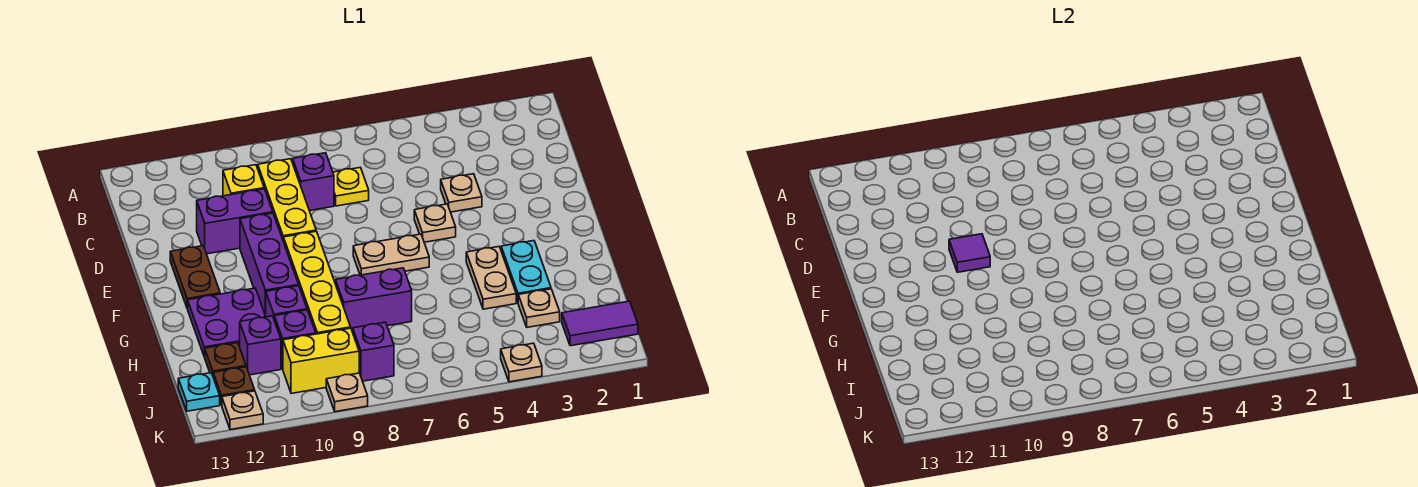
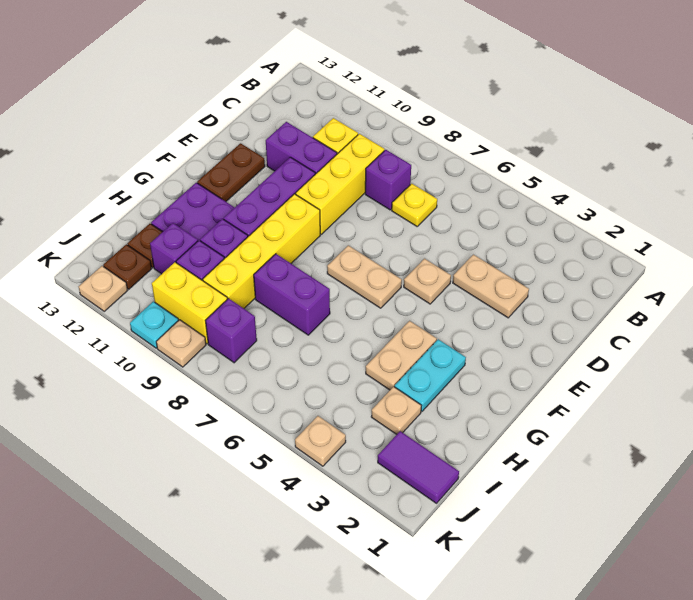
tan plate D4 level 1 -> tan plate D3:D4 level 1
purple tile E10 level 2 -> none
cyan plate J13 level 1 -> cyan plate K10 level 1

